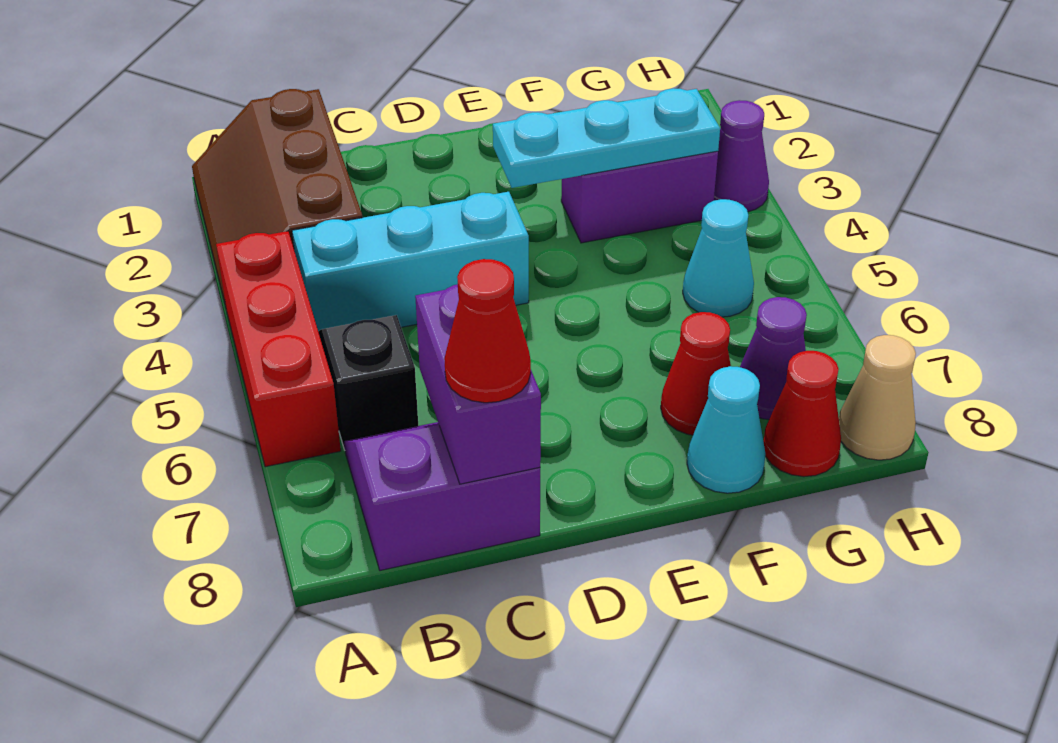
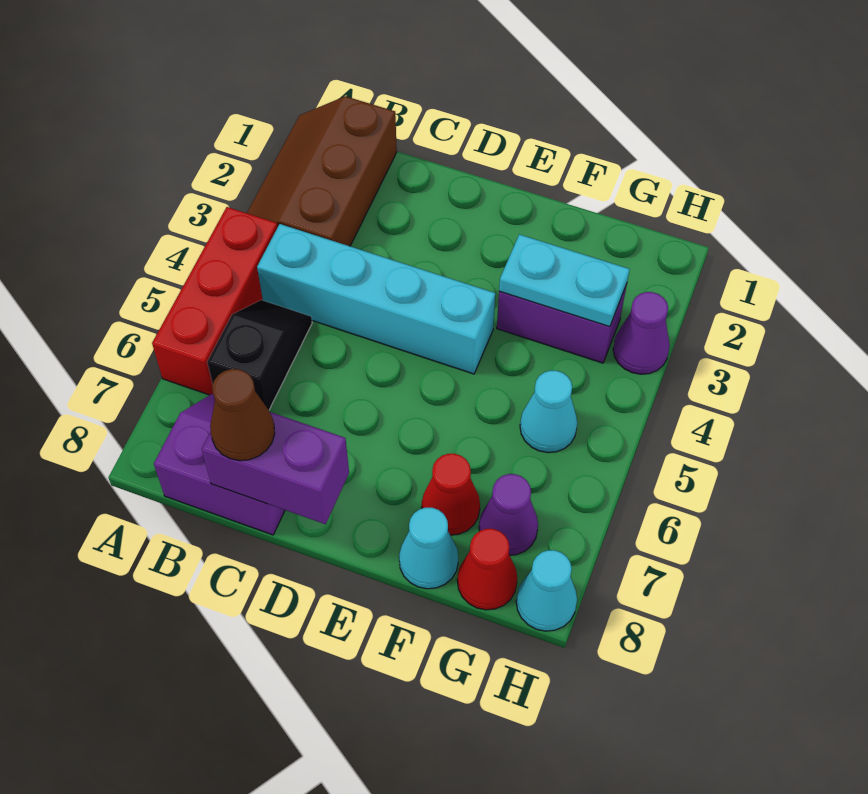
cyan brick B4:D4 level 1 -> cyan brick B4:E4 level 1
purple brick C7:C8 level 2 -> purple brick C8:D8 level 2
red cone C8 level 3 -> brown cone C8 level 3
cyan plate E3:G3 level 2 -> cyan plate F3:G3 level 2
tan cone H8 level 1 -> cyan cone H8 level 1

